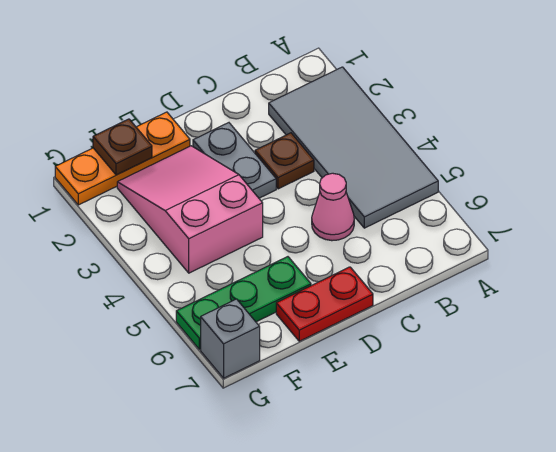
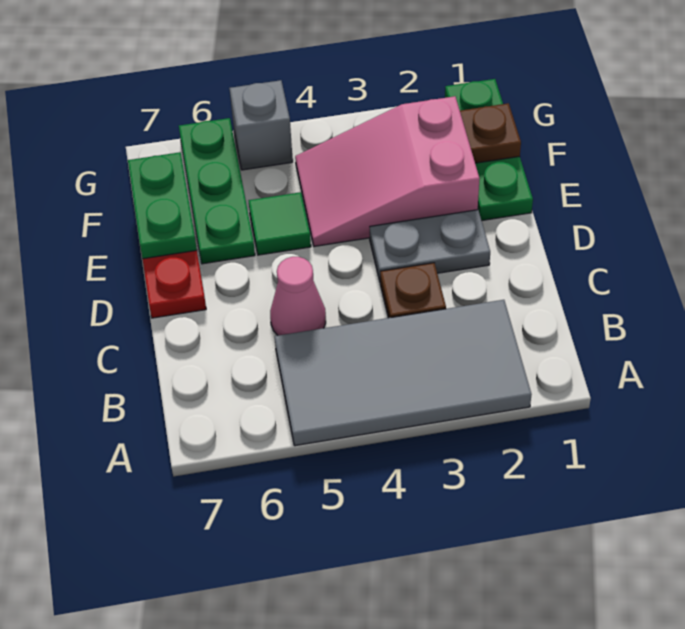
orange plate E1:G1 level 1 -> green plate E1:G1 level 1
pink slope E2:F4 level 1 top 4 -> pink slope E2:F4 level 1 top 2
none -> green tile E5 level 1
none -> green plate E7:F7 level 2
grey brick G7 level 1 -> grey brick G5 level 1

